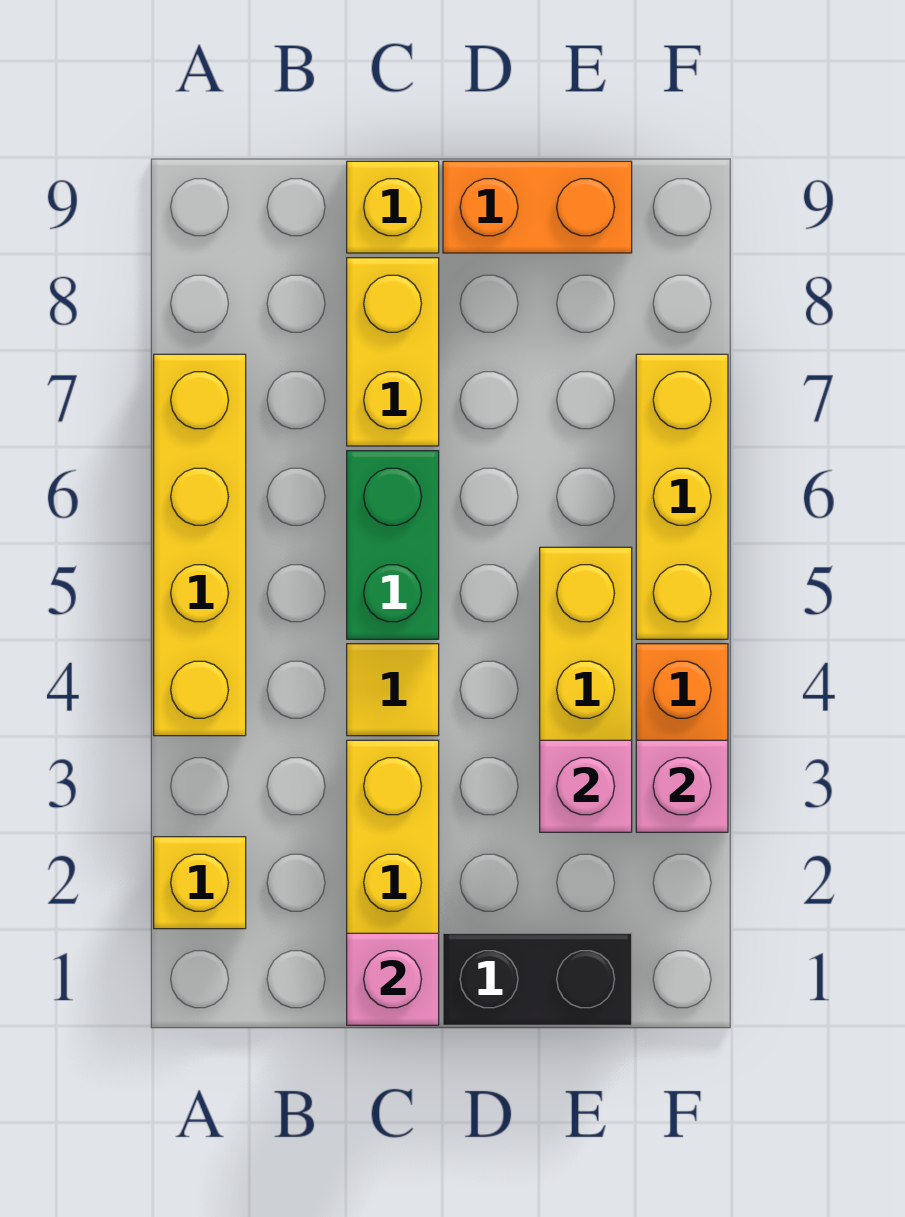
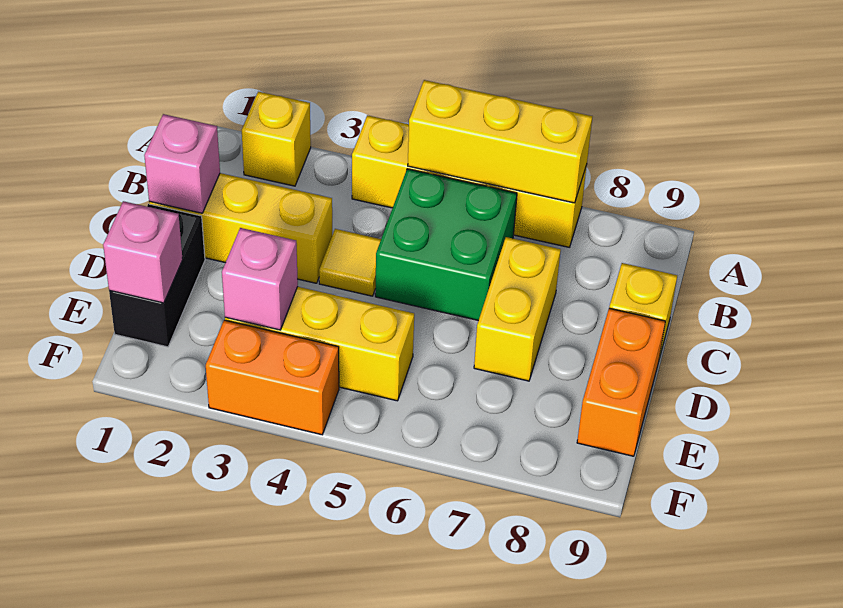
green brick C5:C6 level 1 -> green brick B5:C6 level 1
yellow brick C7:C8 level 1 -> yellow brick C7:D7 level 1
pink brick F3 level 2 -> pink brick E1 level 2
yellow brick F5:F7 level 1 -> yellow brick A5:A7 level 2

